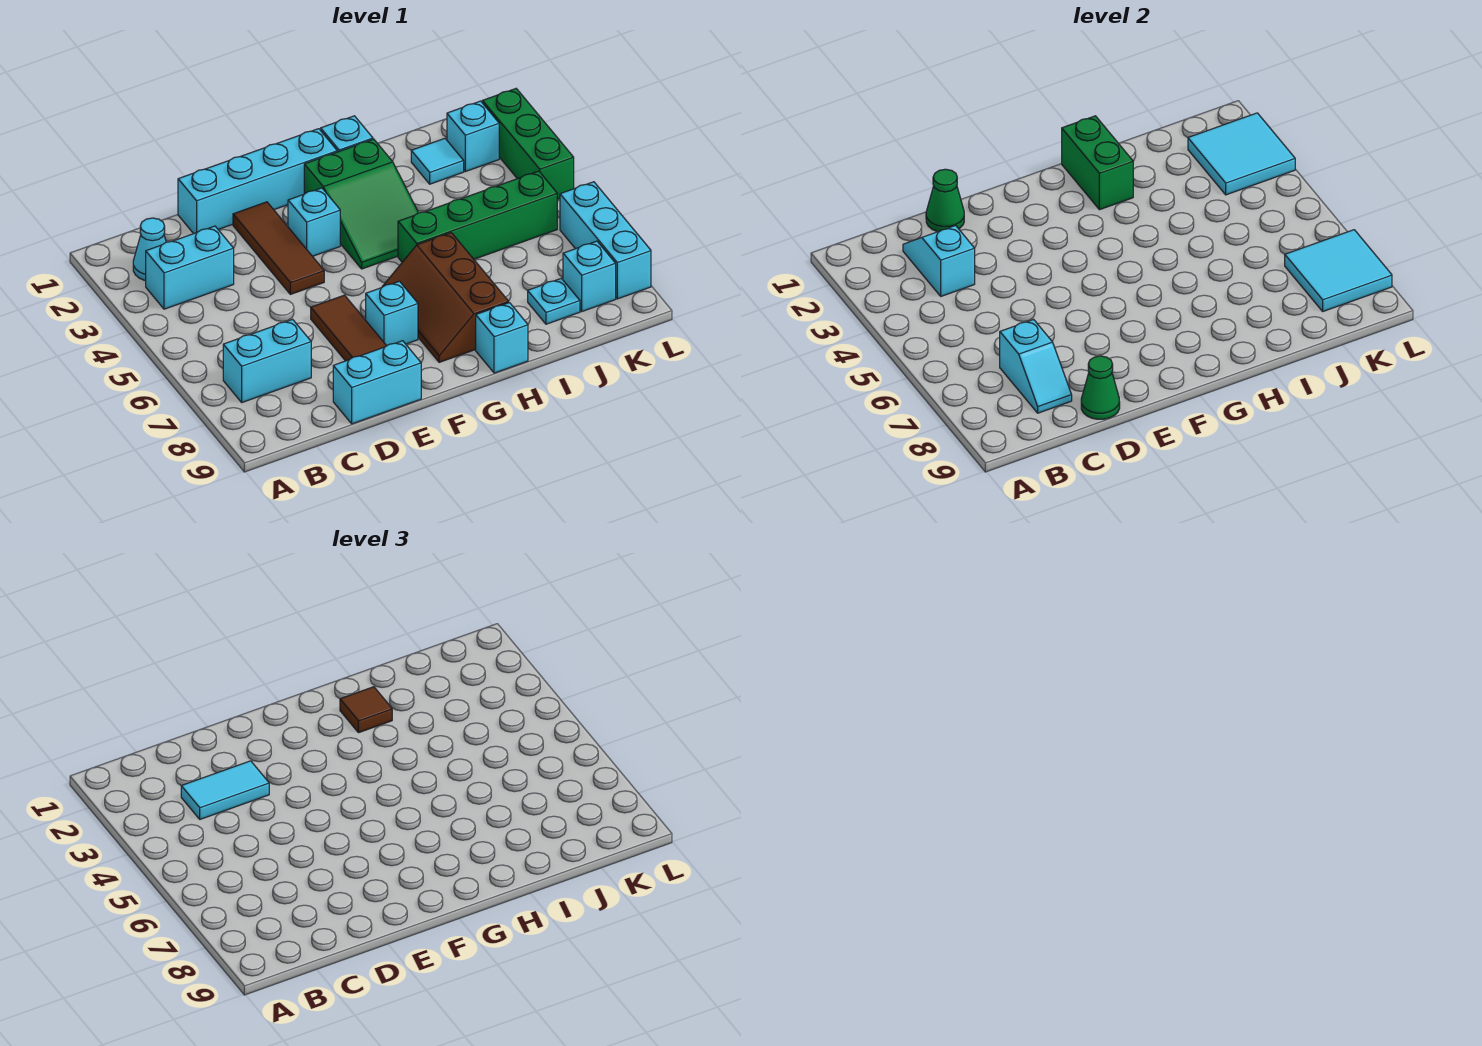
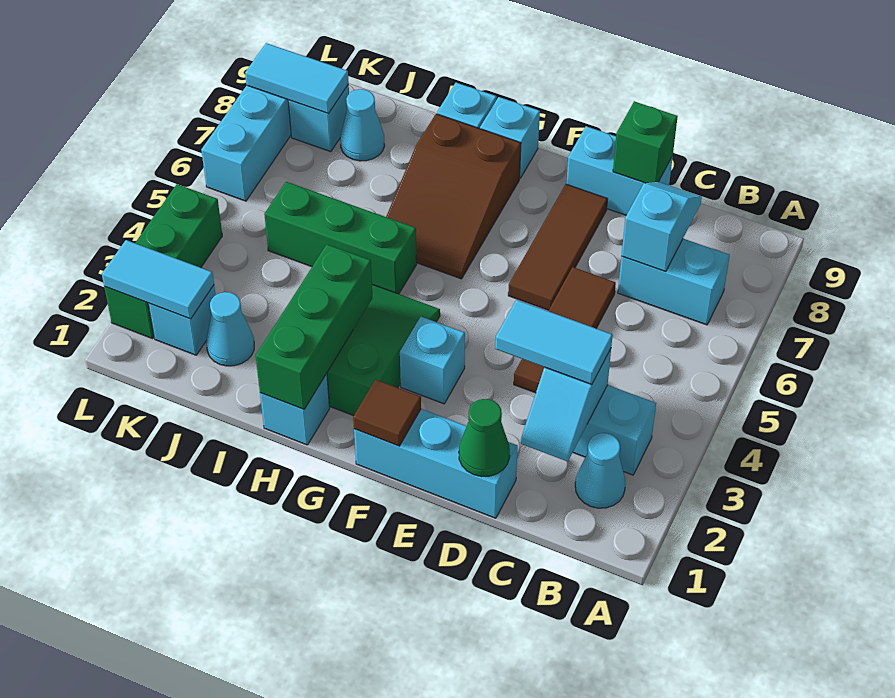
cyan brick D1:G1 level 1 -> cyan brick D1:F1 level 1
green cone D9 level 2 -> green brick D9 level 2
brown tile E2:E4 level 1 -> brown tile D4:D6 level 1
cyan brick F7 level 1 -> cyan brick G9 level 1
brown slope G6:H8 level 1 top H -> brown slope G6:H8 level 1 top 8
green brick H1:H2 level 2 -> green brick H1:H3 level 2
brown tile H2 level 3 -> brown tile F1 level 2
green brick H5:K5 level 1 -> green brick H5:J5 level 1
cyan tile J2 level 1 -> cyan cone J2 level 1
cyan plate J8 level 1 -> cyan cone J8 level 1
cyan tile K2:L3 level 2 -> cyan tile K2:L2 level 2
cyan tile K7:L8 level 2 -> cyan tile K8:L8 level 2

